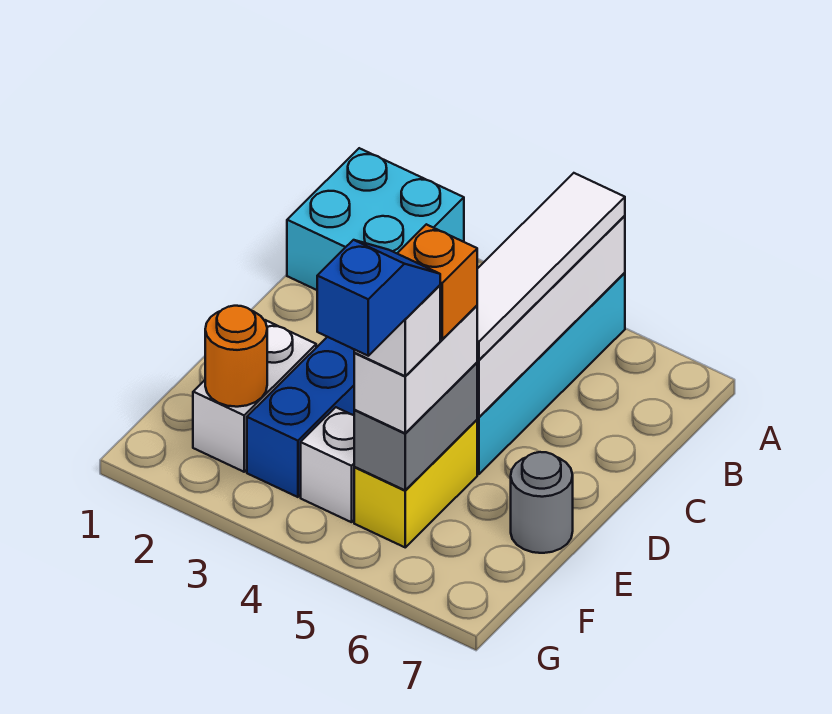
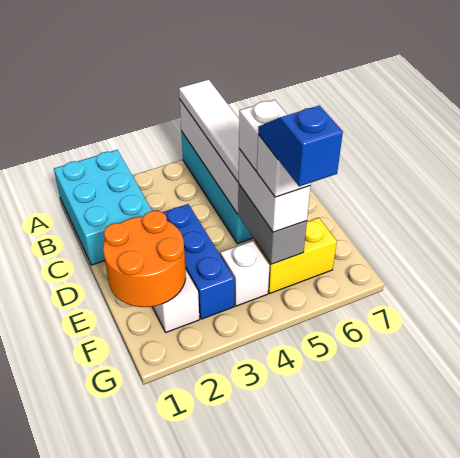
cyan brick A1:B2 level 1 -> cyan brick A1:C2 level 1
yellow brick E5:F5 level 1 -> yellow brick F5:F6 level 1
orange brick E5 level 4 -> white brick E5 level 4
grey round brick E7 level 1 -> none
orange round brick F2 level 2 -> orange round brick E1:F2 level 2

